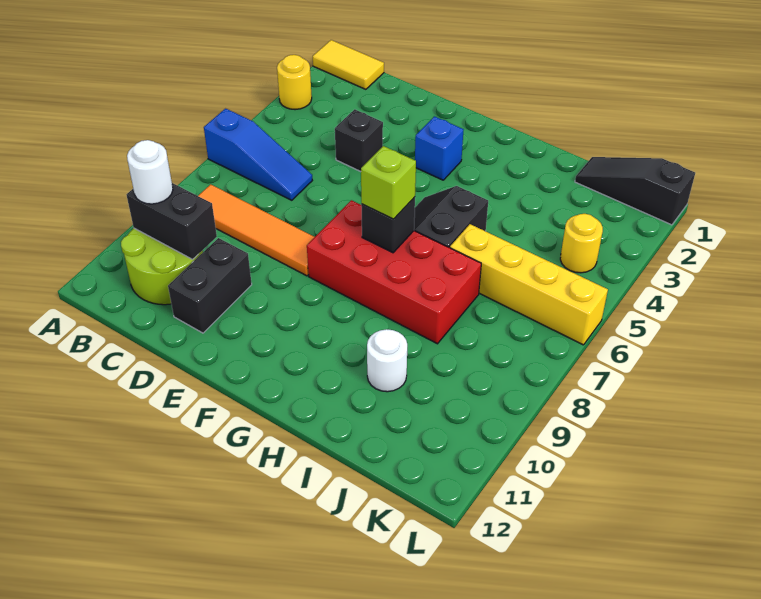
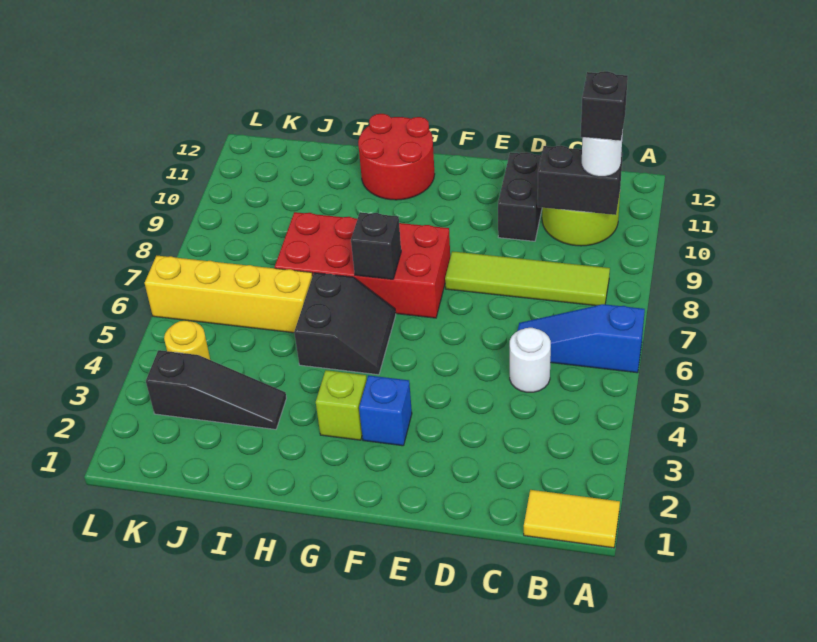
yellow round brick A3 level 1 -> none
orange tile B8:E8 level 1 -> lime tile B8:E8 level 1
black brick D4 level 1 -> black brick B10 level 4
lime brick G7 level 3 -> lime brick G3 level 1
none -> red round brick G11:H12 level 1
white round brick I10 level 1 -> white round brick C5 level 1
black slope J1:L1 level 1 top L -> black slope I3:K3 level 1 top K

